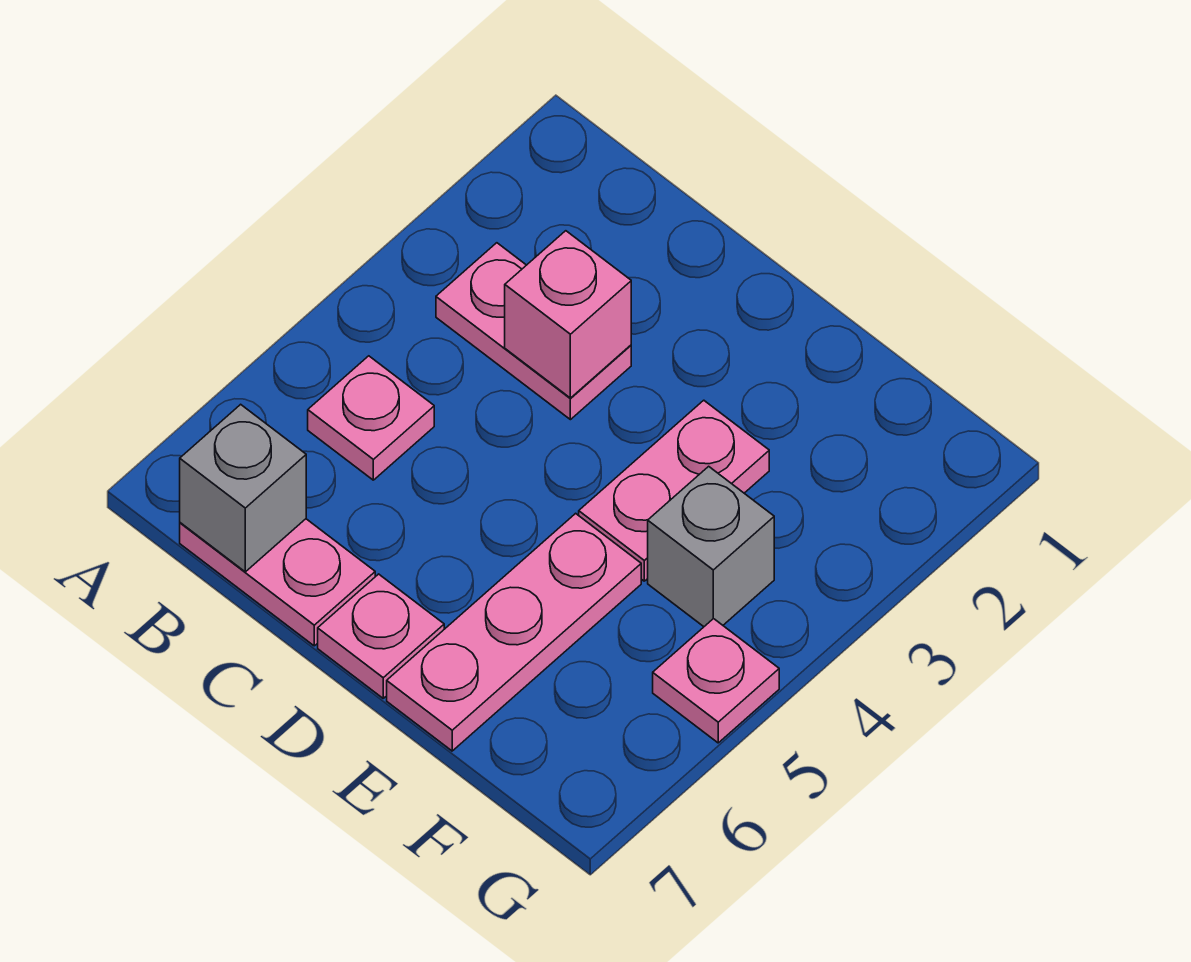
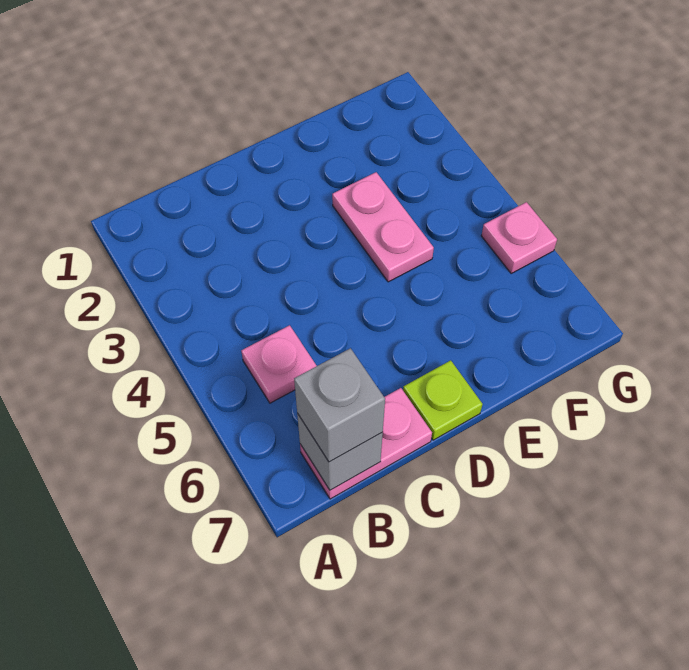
pink plate B3:C3 level 1 -> none
pink brick C3 level 2 -> none
pink plate D7 level 1 -> lime plate D7 level 1
pink plate E5:E7 level 1 -> none
grey brick F4 level 1 -> grey brick B7 level 3

